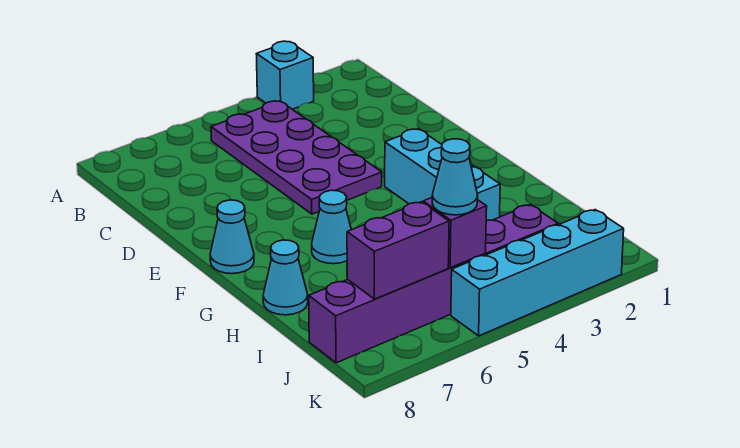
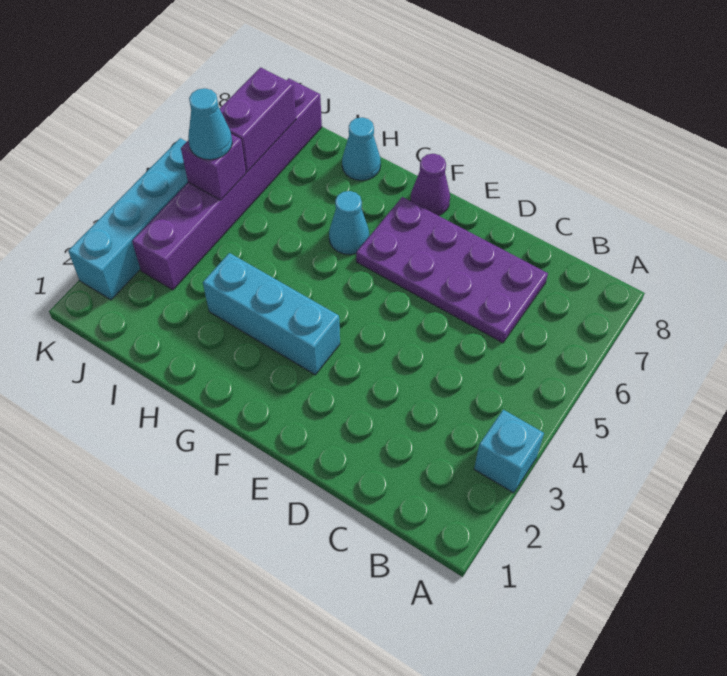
purple plate B4:E5 level 1 -> purple plate C6:F7 level 1
cyan cone F8 level 1 -> purple cone F8 level 1

